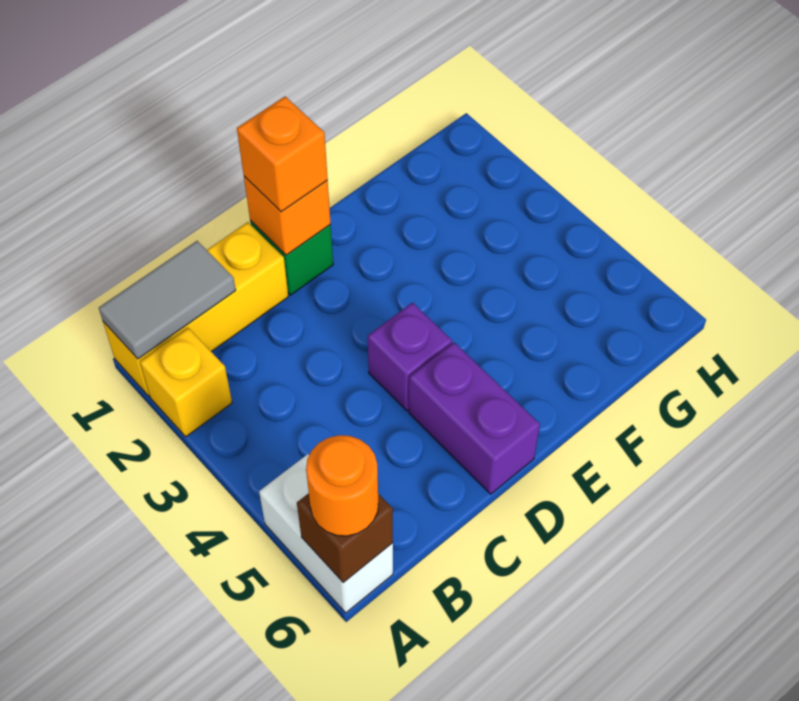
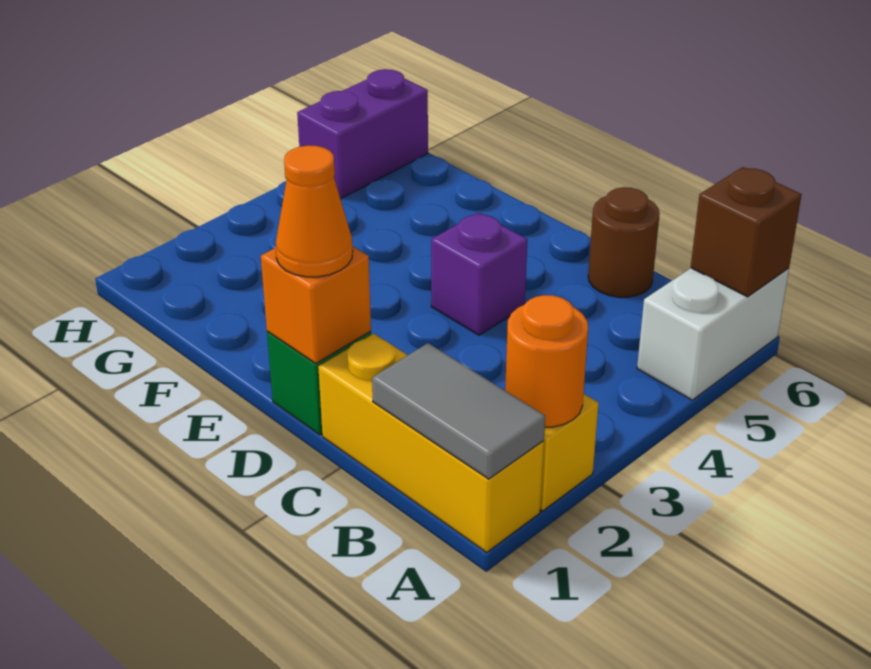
orange round brick A6 level 3 -> orange round brick A2 level 2
none -> brown round brick C6 level 1
orange brick D1 level 3 -> orange cone D1 level 3
purple brick D5:D6 level 1 -> purple brick H5:H6 level 1

